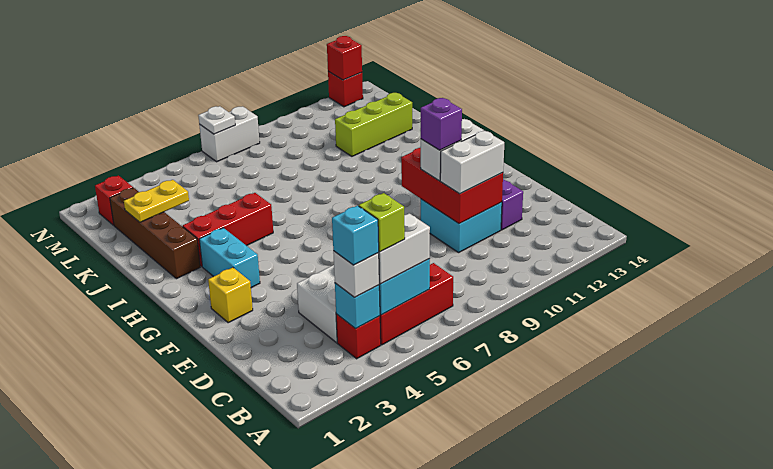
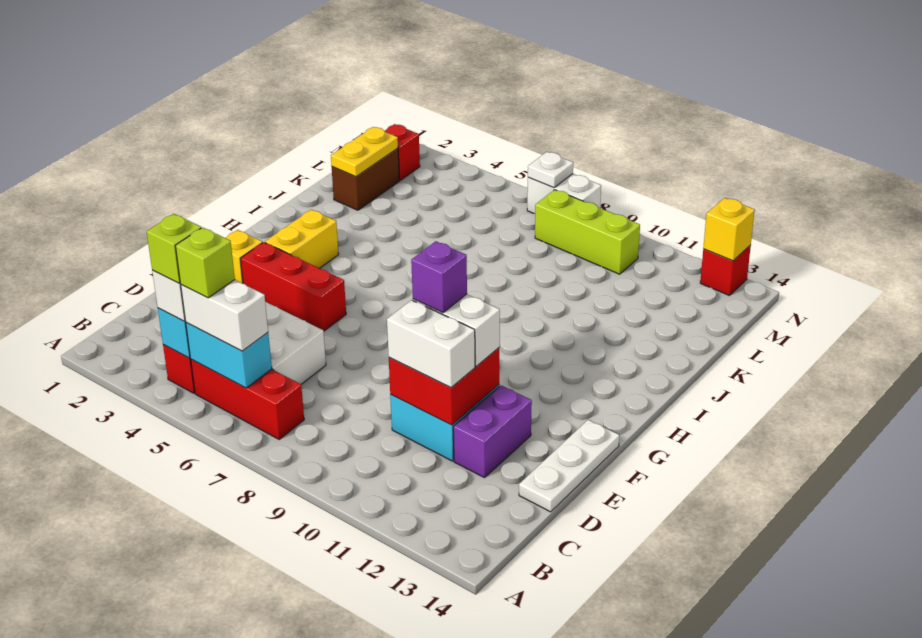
cyan brick B4 level 4 -> lime brick B4 level 4
red brick D10:F11 level 2 -> red brick D10:E11 level 2
none -> white plate D14:F14 level 1
cyan brick G3:H3 level 1 -> yellow brick G3:H3 level 1
brown brick I2:L2 level 1 -> brown brick K2:L2 level 1
red brick I3:I5 level 1 -> red brick F3:F5 level 1
yellow plate K2:K3 level 2 -> yellow plate K2:L2 level 2
lime brick K11:K13 level 1 -> lime brick M8:M10 level 1
red brick N13 level 2 -> yellow brick N13 level 2

